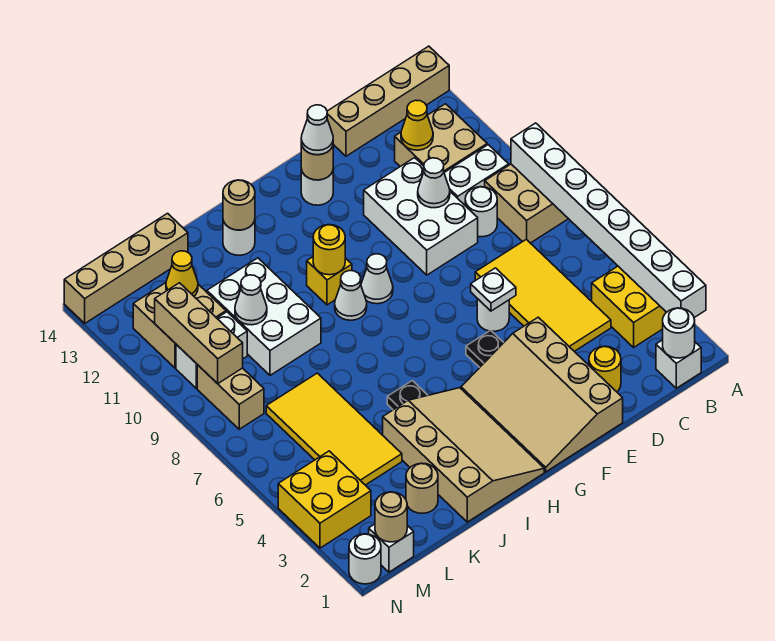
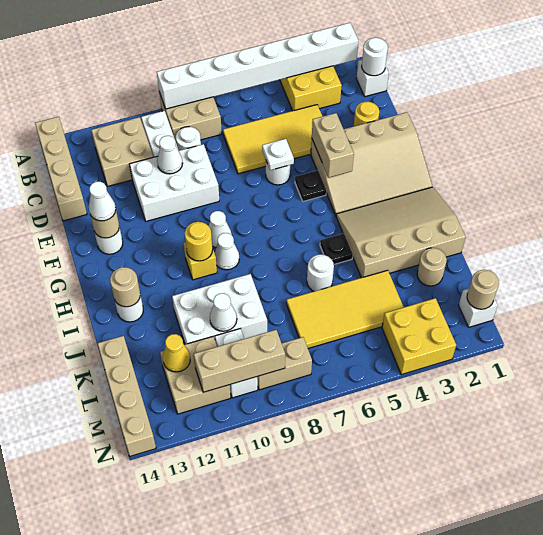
yellow cone C12 level 2 -> none
none -> tan brick E4:F4 level 2
white round brick N1 level 1 -> white round brick J6 level 1

